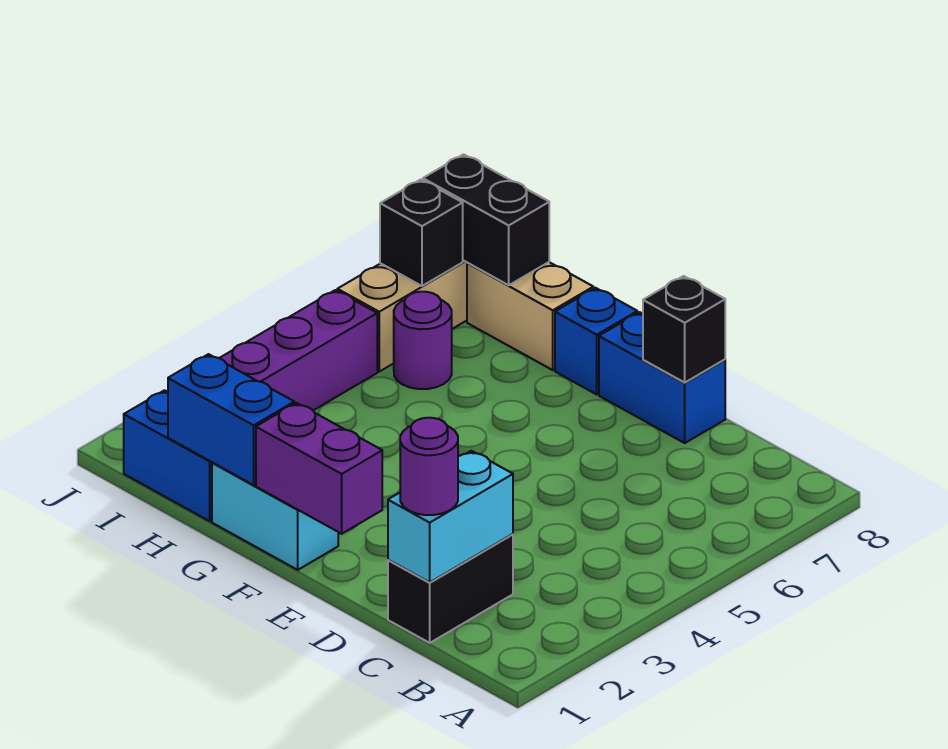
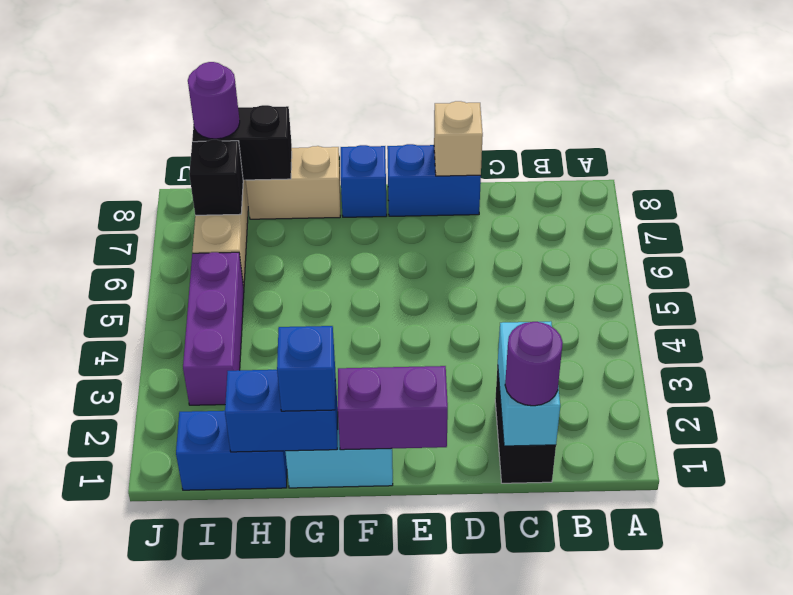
black brick D8 level 2 -> tan brick D8 level 2
none -> blue brick G1 level 3
purple round brick H6 level 1 -> purple round brick I8 level 3

